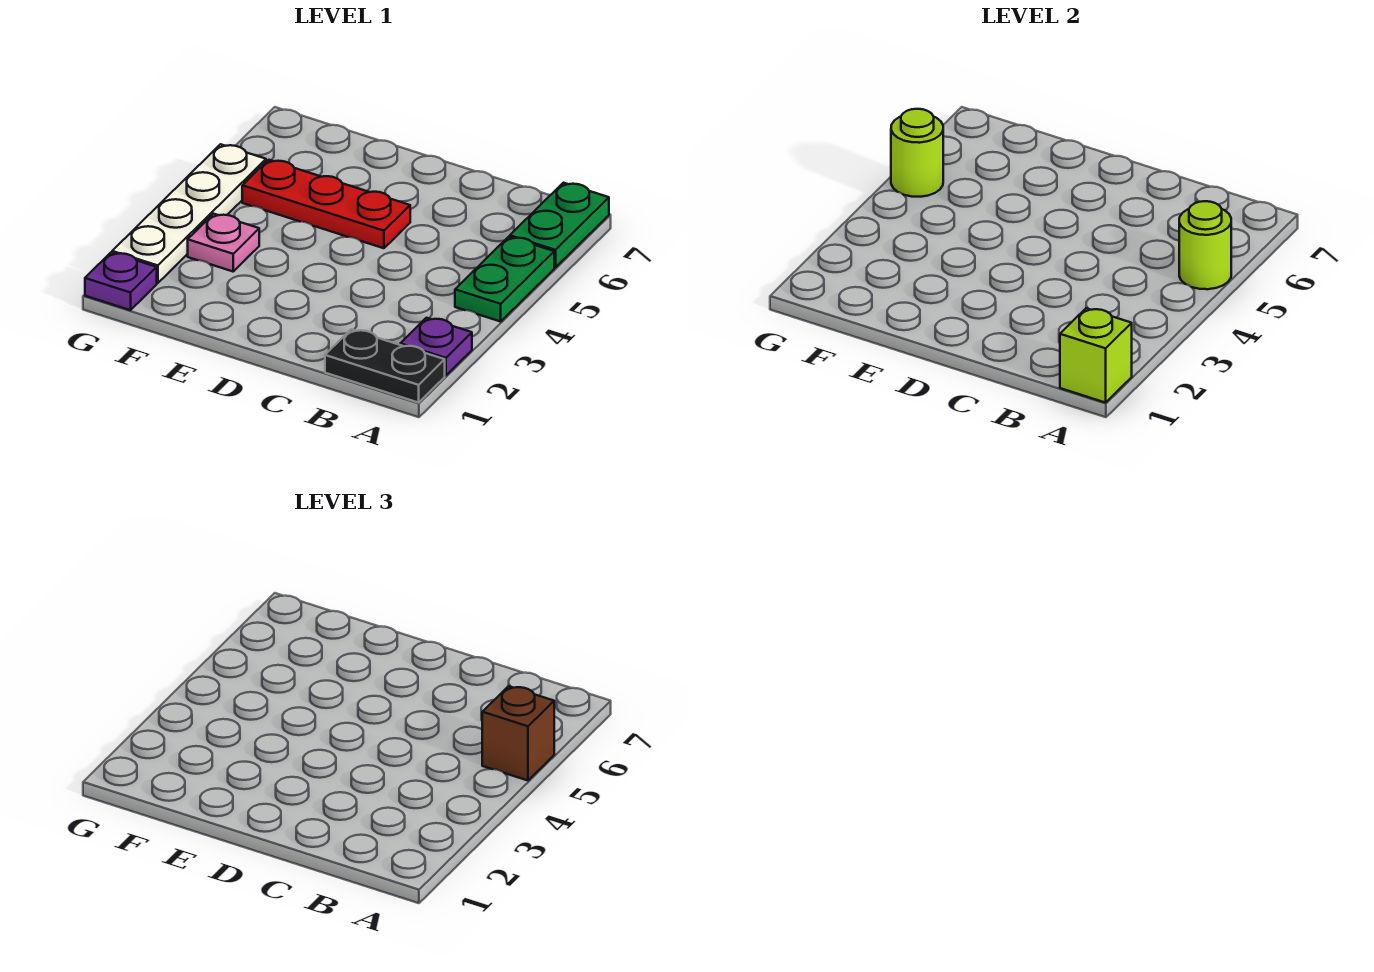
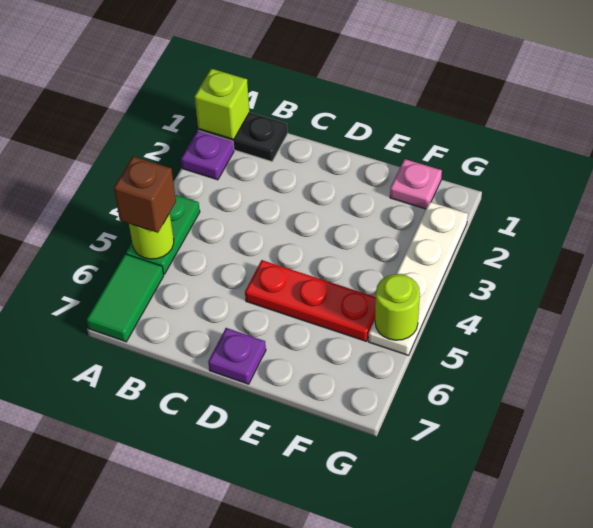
green plate A6:A7 level 1 -> green tile A6:A7 level 1
pink plate F3 level 1 -> pink plate F1 level 1
purple plate G1 level 1 -> purple plate D7 level 1

